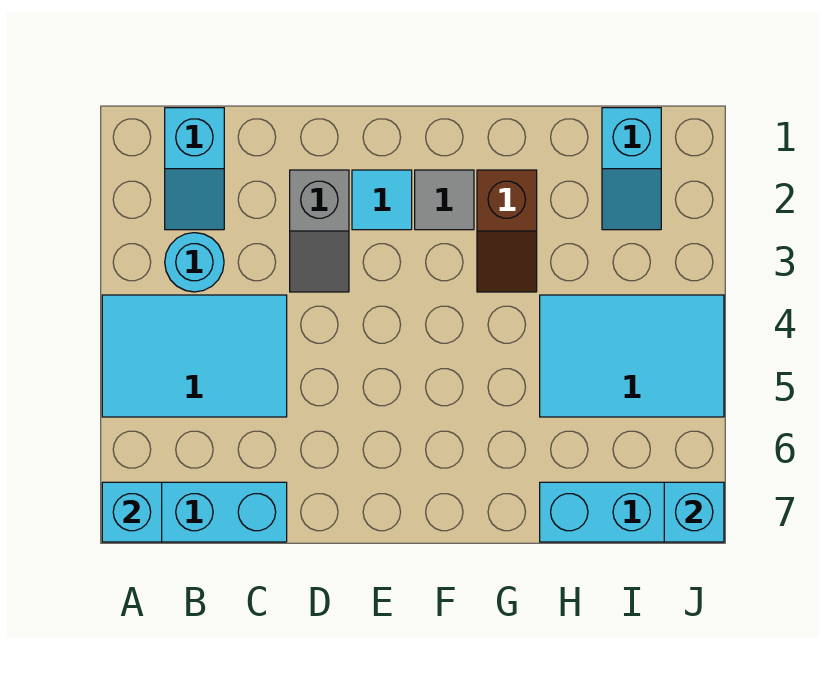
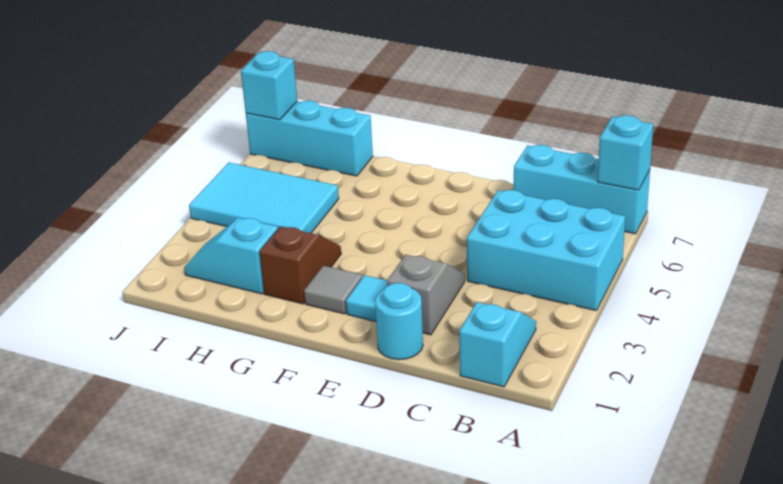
cyan tile A4:C5 level 1 -> cyan brick A4:C5 level 1
cyan round brick B3 level 1 -> cyan round brick D1 level 1
cyan slope I1:I2 level 1 top 1 -> cyan slope H2:I2 level 1 top H

